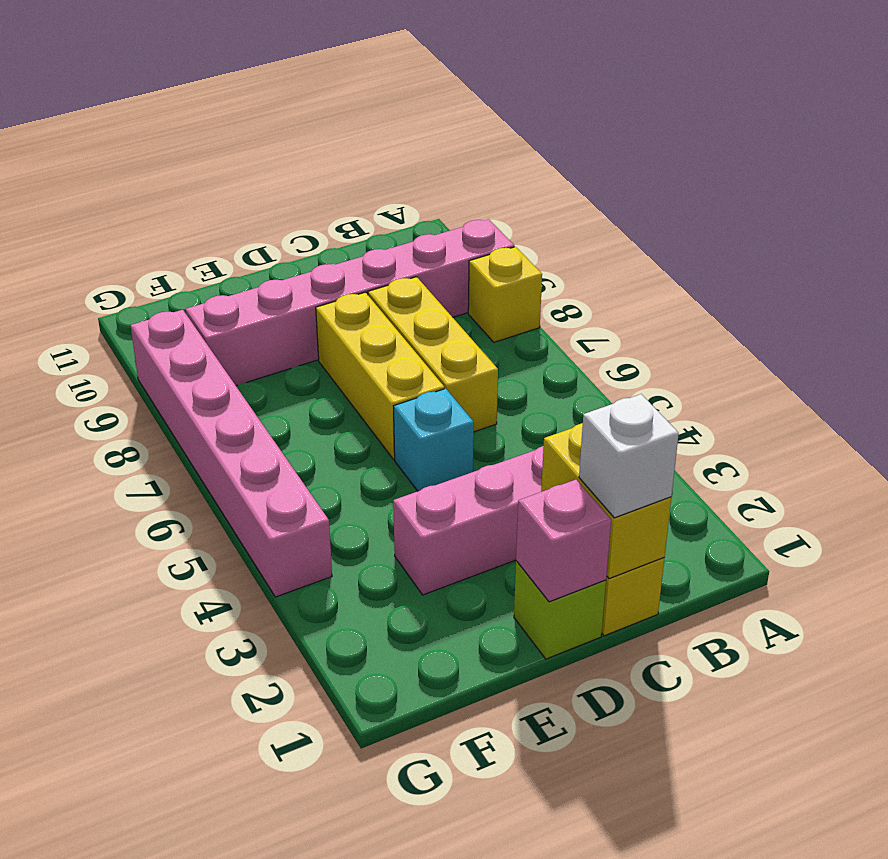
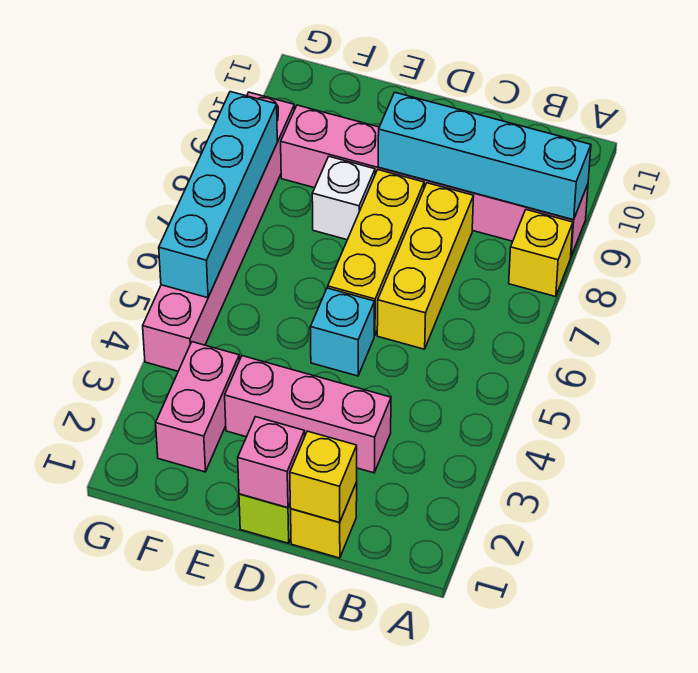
none -> cyan brick A9:D9 level 2
yellow brick C1:C2 level 2 -> yellow brick C1 level 2
white brick C1 level 3 -> white brick E8 level 1
none -> pink brick F2:F3 level 1
none -> cyan brick G5:G8 level 2

